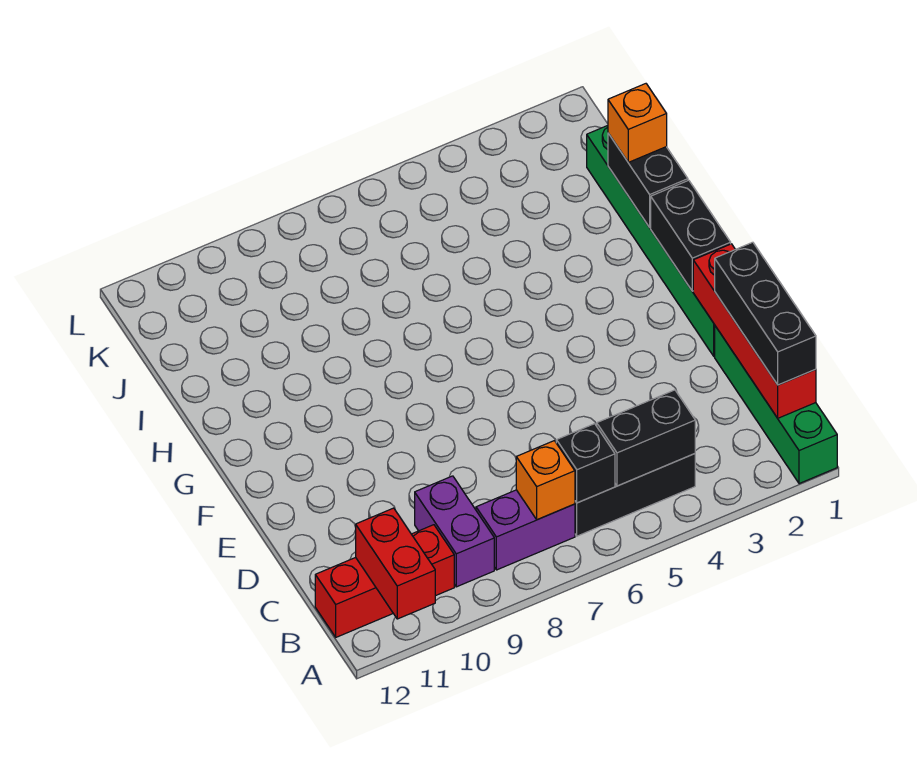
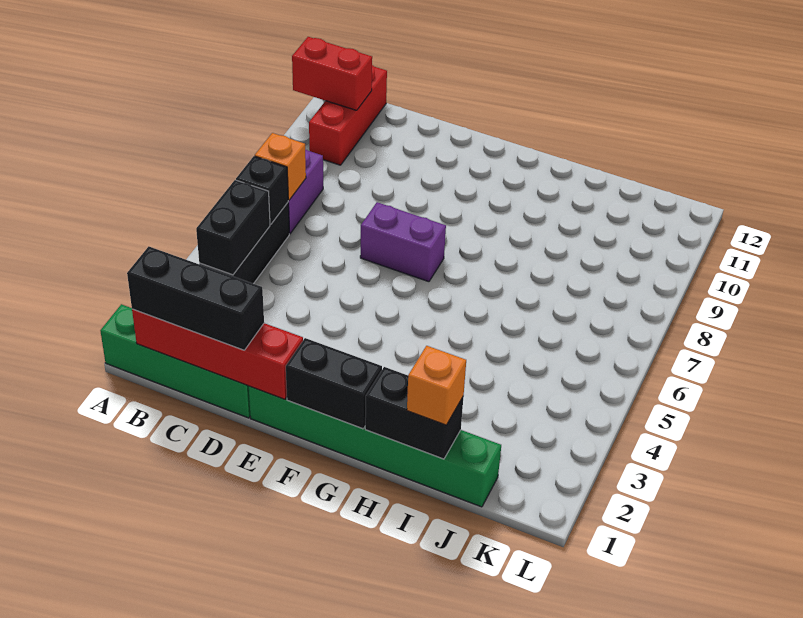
purple brick B9:C9 level 1 -> purple brick E7:F7 level 1

